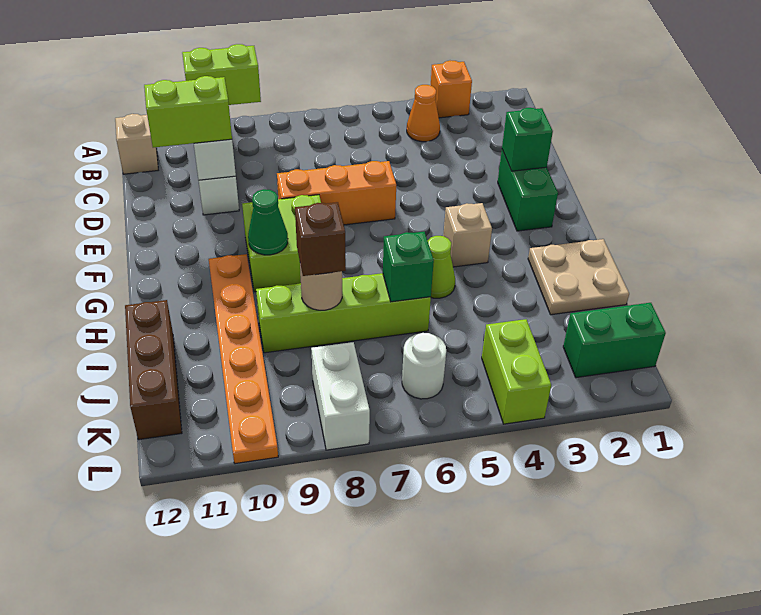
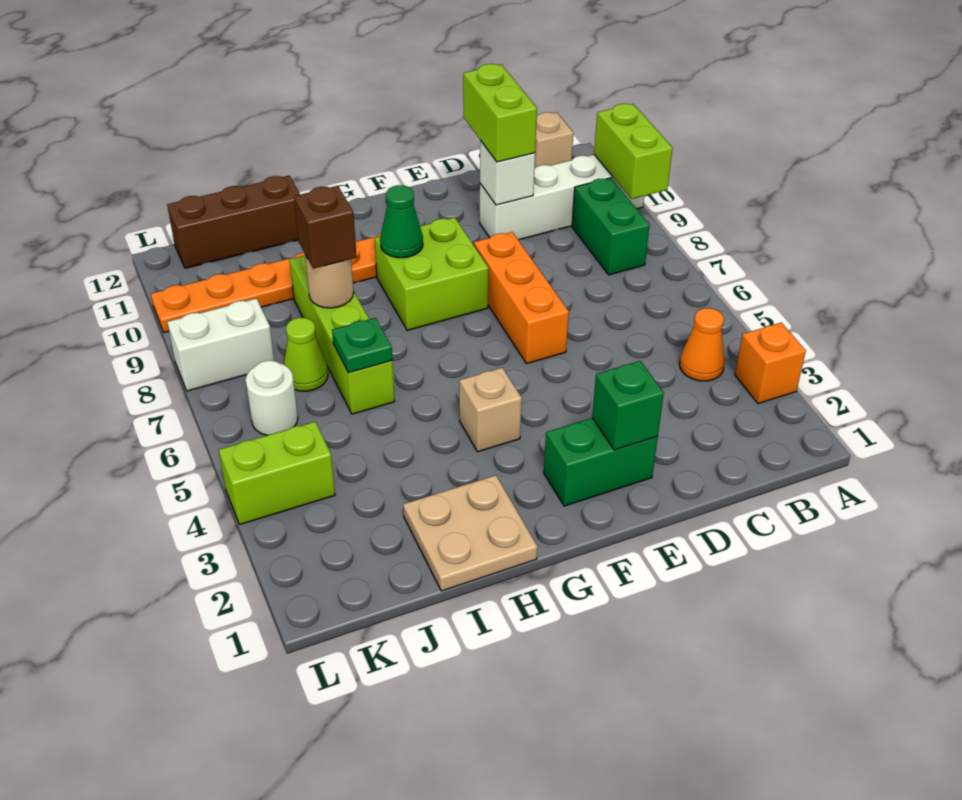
lime cone H5 level 1 -> lime cone J7 level 1
green brick I6 level 2 -> green plate I6 level 2
green brick K1:K2 level 1 -> green brick B8:B9 level 1

